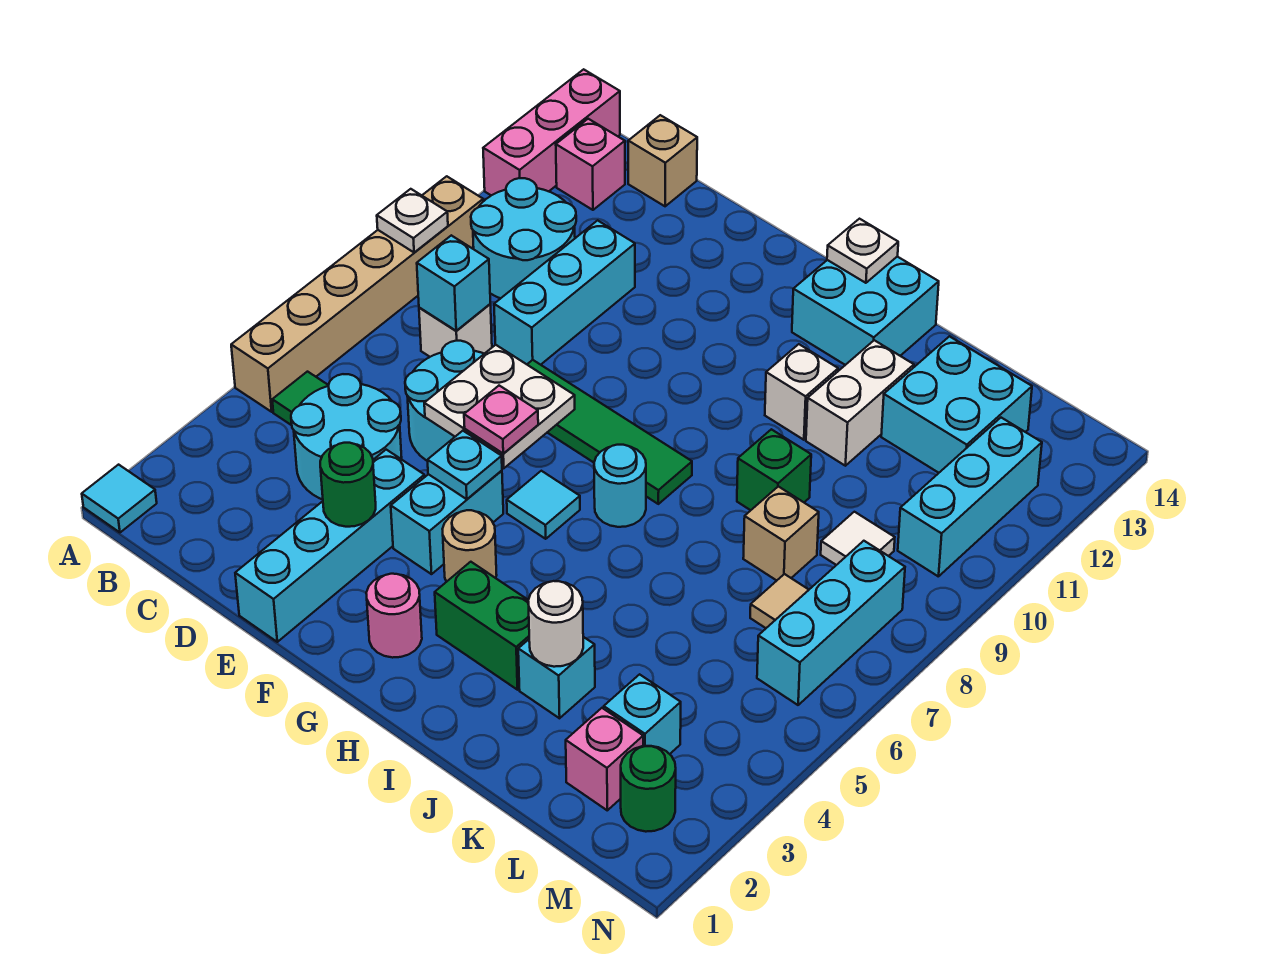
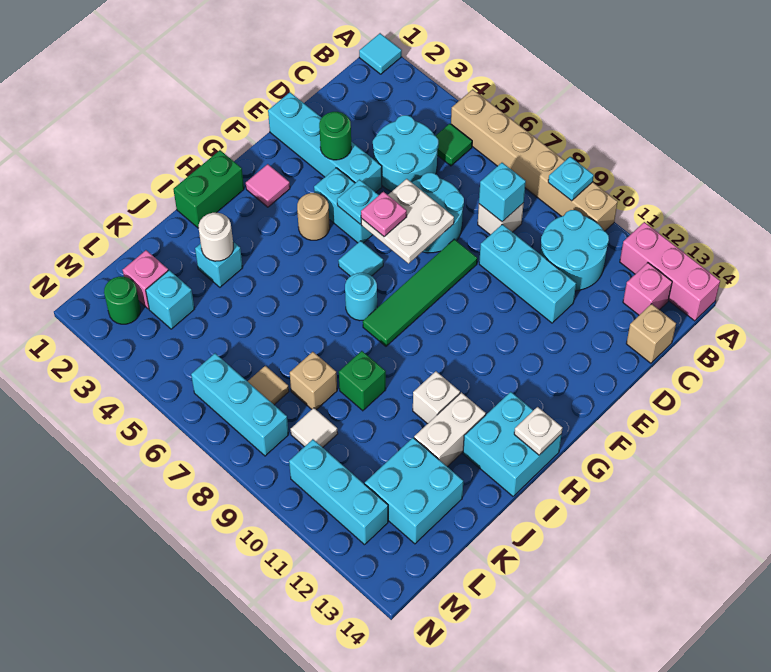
white plate A9 level 2 -> cyan plate A9 level 2
pink round brick G2 level 1 -> pink tile G2 level 1
green brick H3:I3 level 1 -> green brick H1:I1 level 1
white brick J11:J12 level 1 -> white brick I12:J12 level 1

